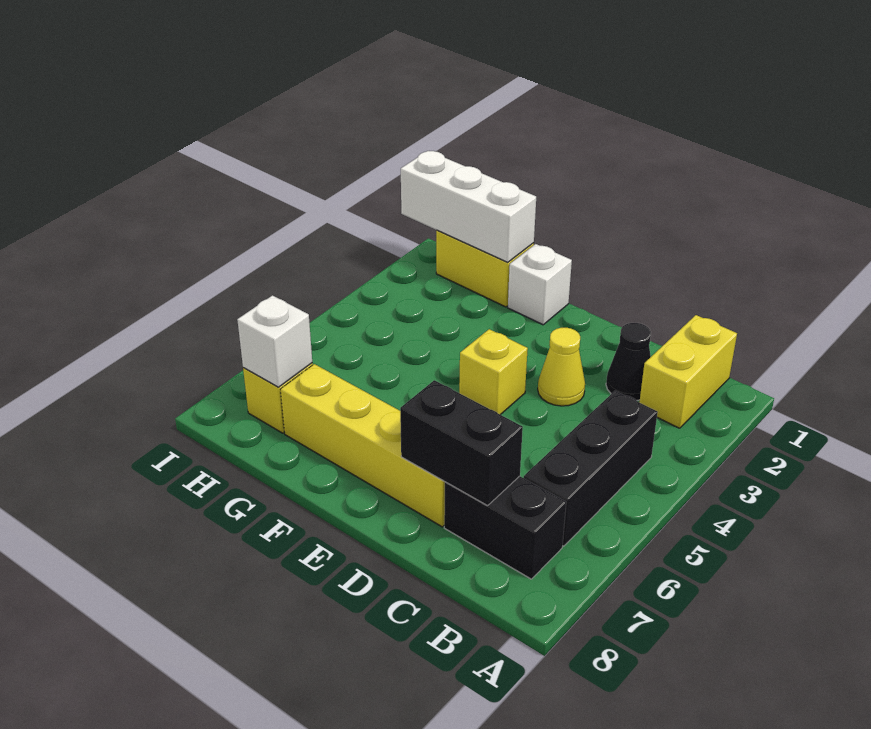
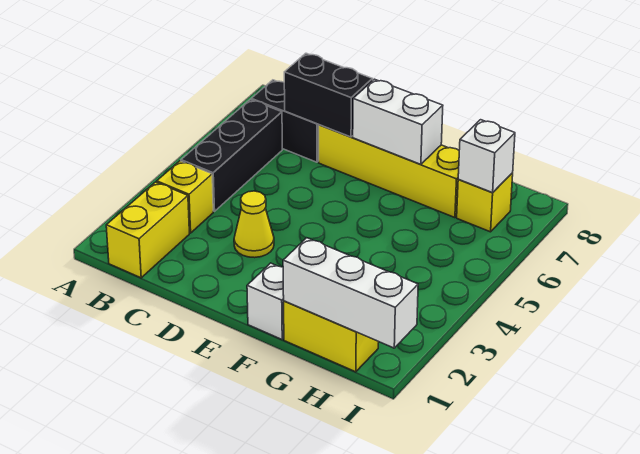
black cone C2 level 1 -> none
yellow brick E4 level 1 -> yellow brick B3 level 1
none -> white brick E7:F7 level 2

